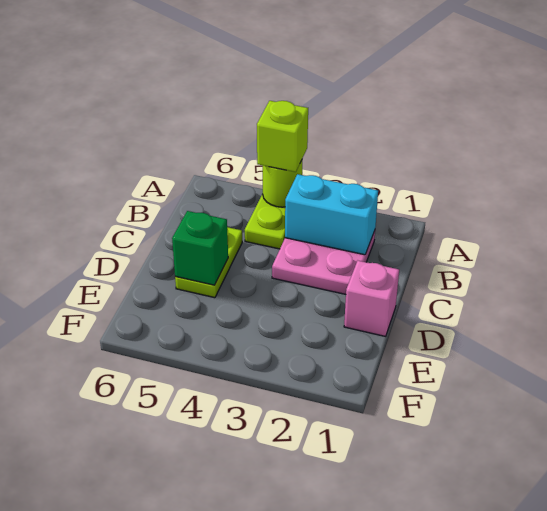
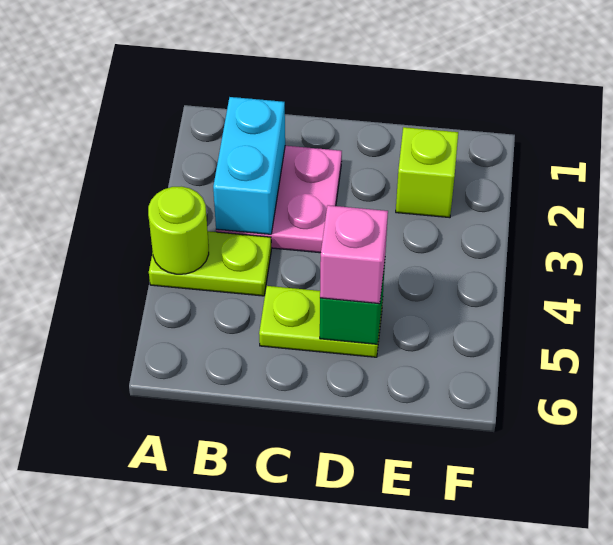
lime brick A4 level 3 -> lime brick E2 level 1
pink brick D1 level 1 -> pink brick D5 level 3

